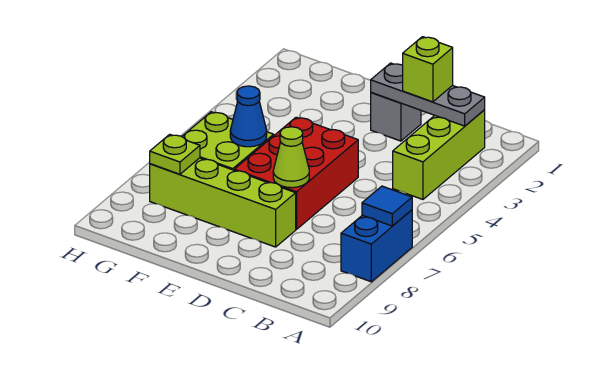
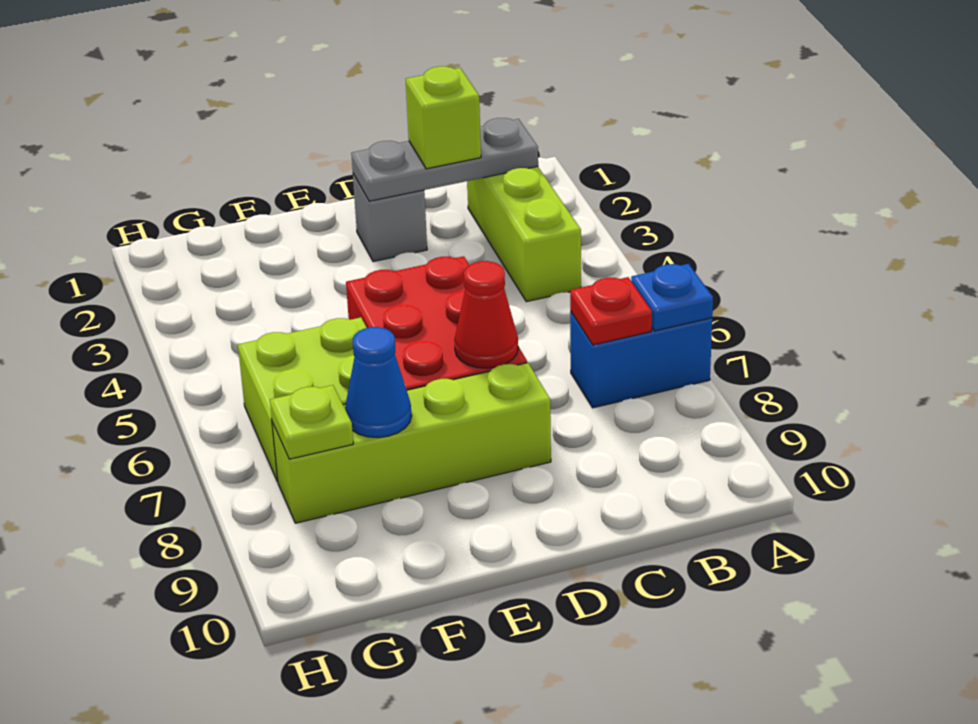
blue brick A7:A8 level 1 -> blue brick A7:B7 level 1
blue tile A7 level 2 -> blue plate A7 level 2
none -> red plate B7 level 2
lime cone D7 level 2 -> red cone D7 level 2
blue cone F6 level 2 -> blue cone F8 level 2

